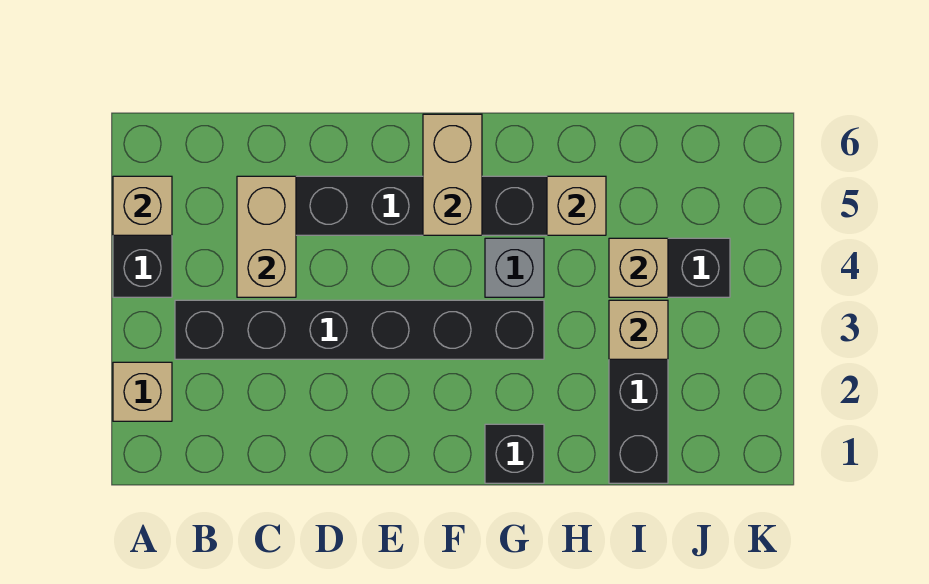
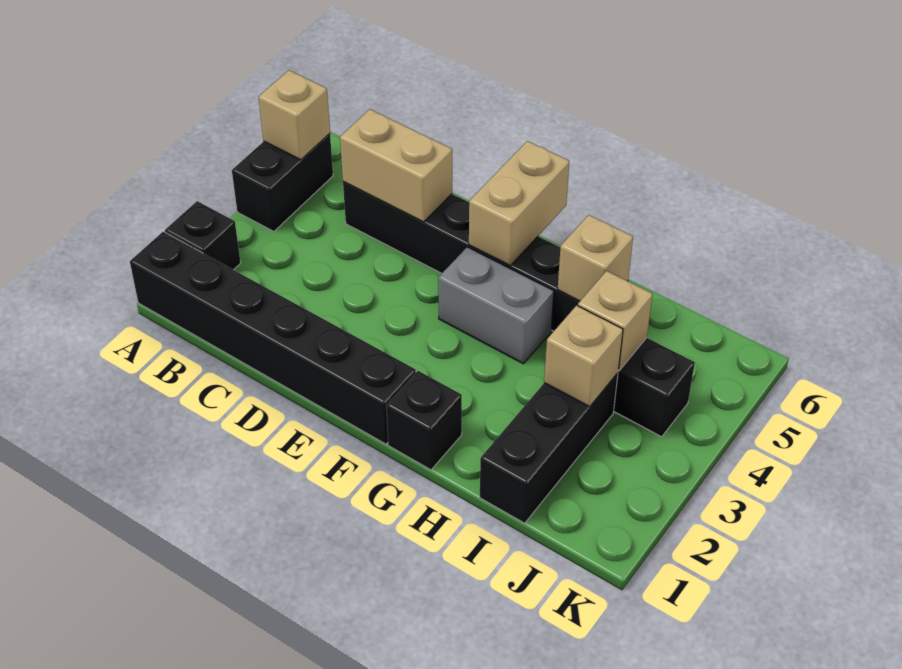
tan brick A2 level 1 -> black brick A2 level 1
black brick B3:G3 level 1 -> black brick A1:F1 level 1
tan brick C4:C5 level 2 -> tan brick C5:D5 level 2
grey brick G4 level 1 -> grey brick F4:G4 level 1

